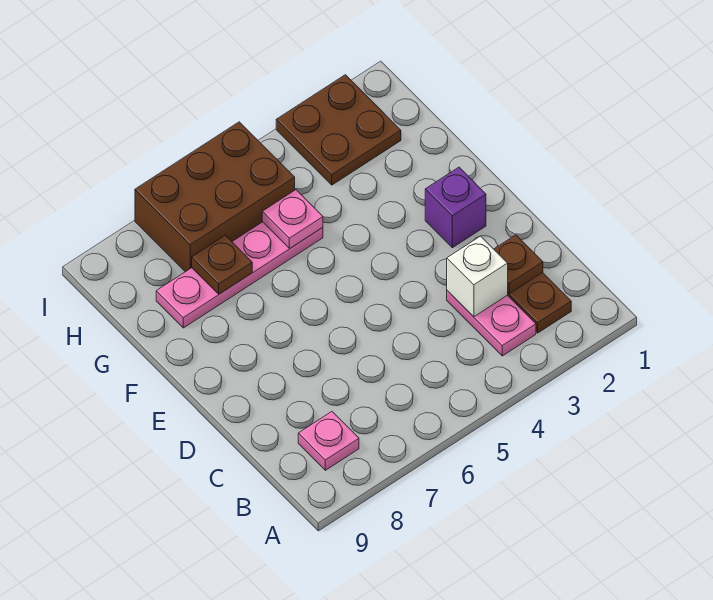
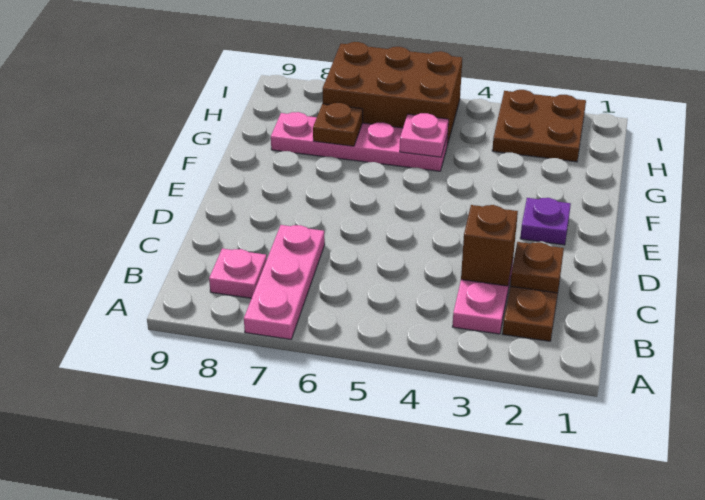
none -> pink plate A7:C7 level 1
white brick C3 level 2 -> brown brick C3 level 2
purple brick E2 level 1 -> purple plate E2 level 1

